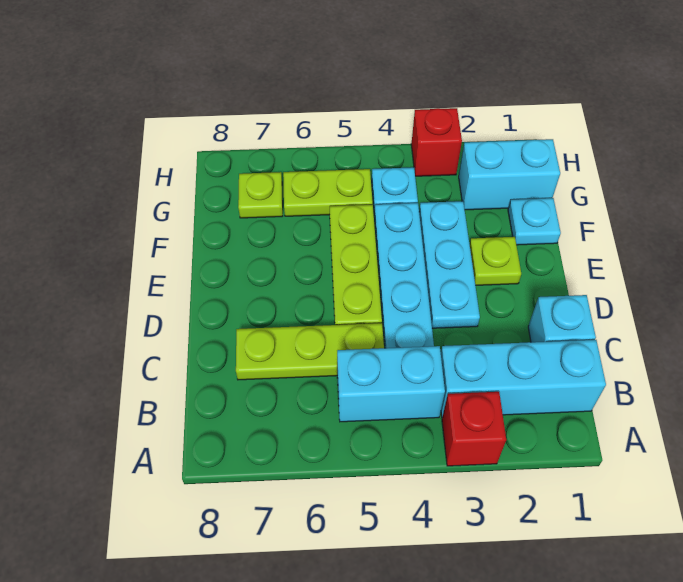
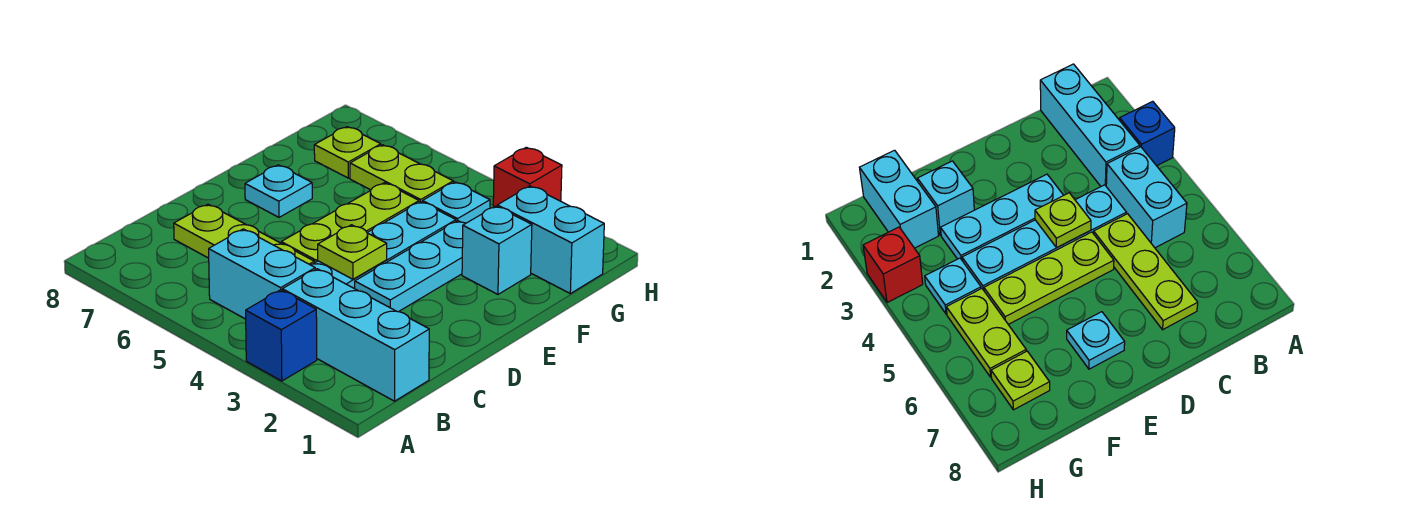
red brick A3 level 1 -> blue brick A3 level 1
cyan brick C1 level 1 -> cyan brick F2 level 1
lime plate E2 level 1 -> lime plate D4 level 2
cyan plate F1 level 1 -> cyan plate E7 level 1

